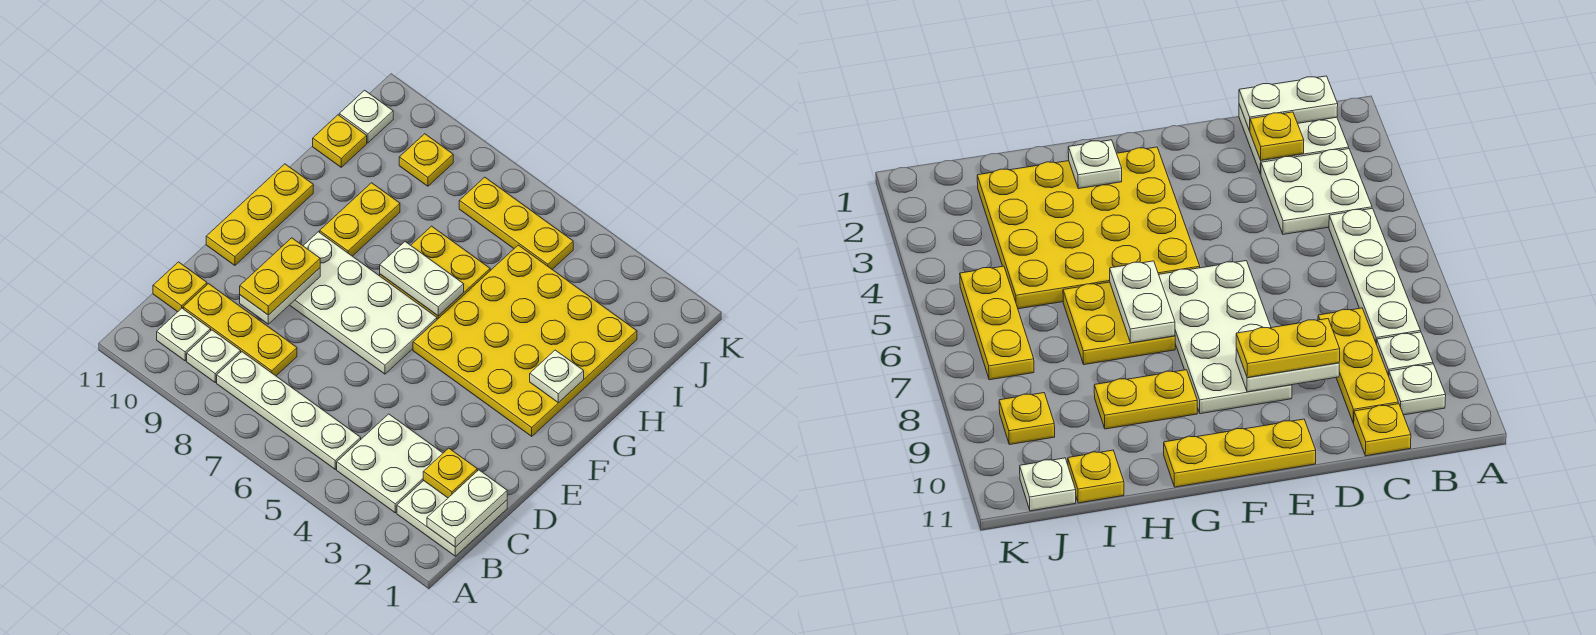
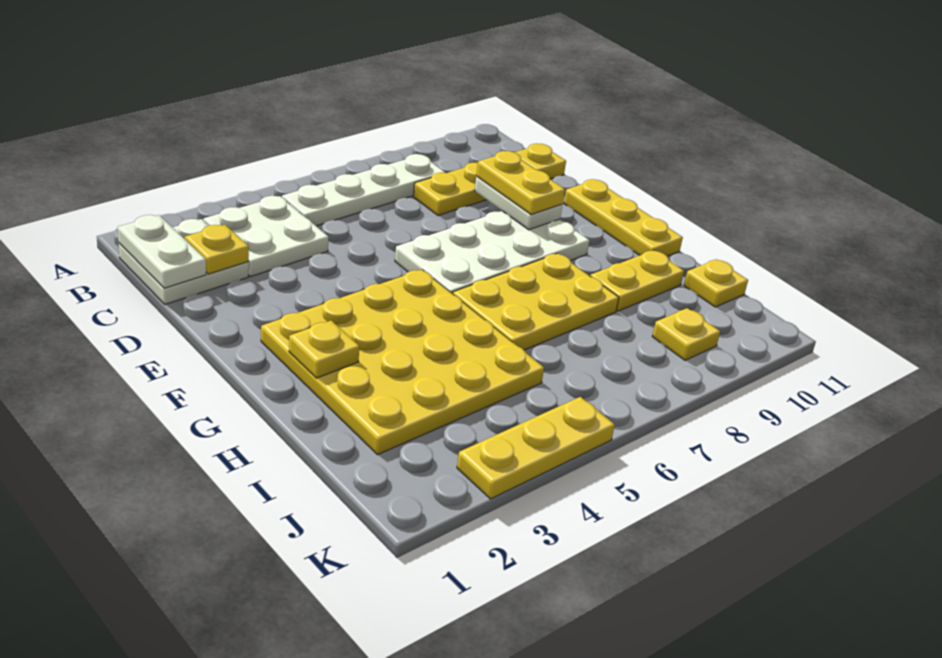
white plate B9 level 1 -> none
white plate B10 level 1 -> none
white plate G2 level 2 -> yellow plate G2 level 2
yellow plate G6:H7 level 1 -> yellow plate G6:H8 level 1
white plate G6:G7 level 2 -> none
yellow plate G9:H9 level 1 -> yellow plate H9:H10 level 1
yellow plate J5:J7 level 1 -> yellow plate K3:K5 level 1
white plate J11 level 1 -> none

